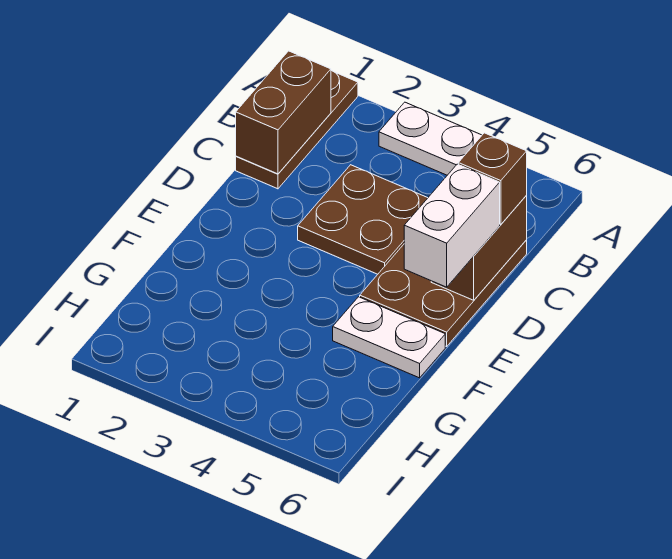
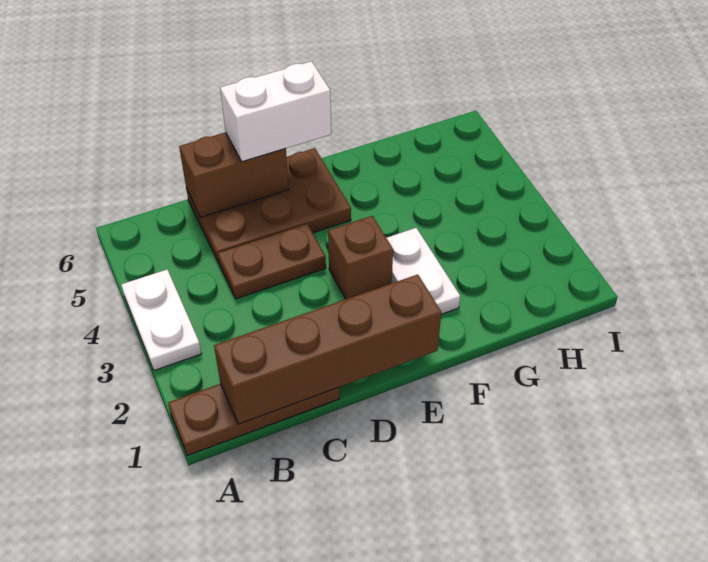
brown brick B1:C1 level 2 -> brown brick B1:E1 level 2
brown plate C3:D4 level 1 -> brown plate C4:D4 level 1
brown brick C6 level 3 -> brown brick E3 level 1
white plate F5:F6 level 1 -> white plate F2:F3 level 1

